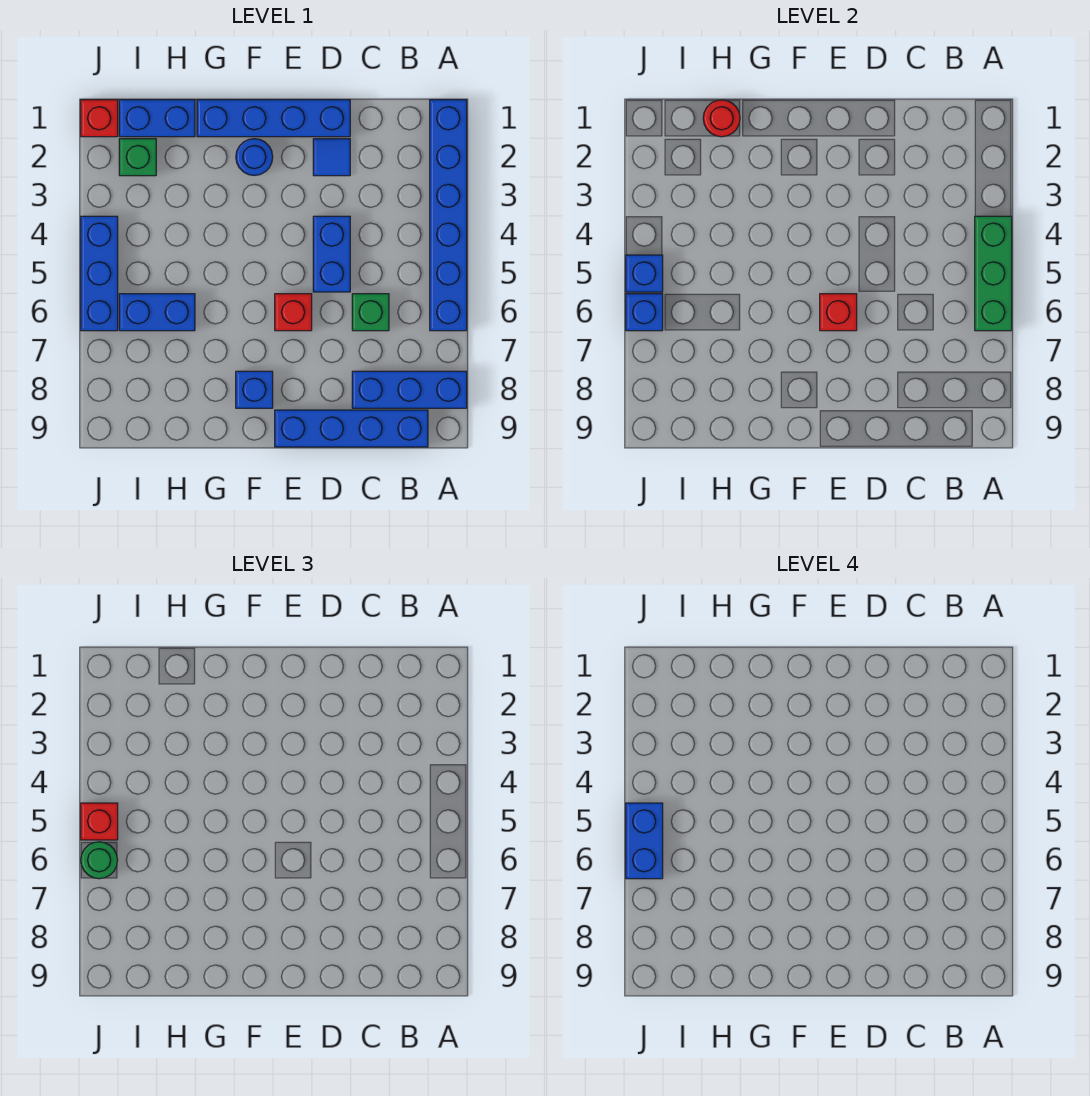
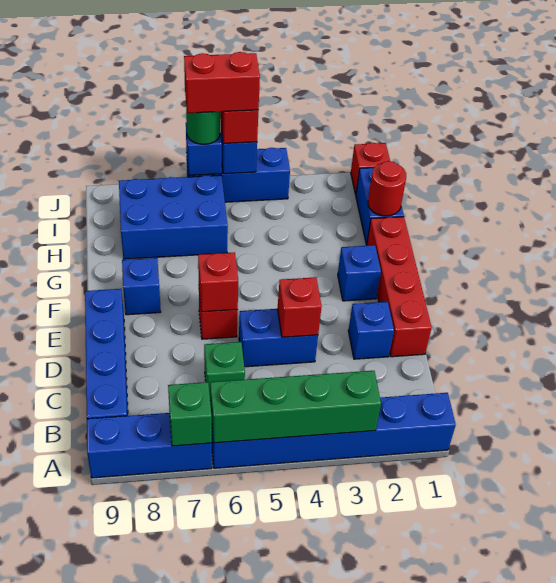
green brick A4:A6 level 2 -> green brick A3:A6 level 2
blue brick A8:C8 level 1 -> blue brick A7:A9 level 1
blue brick D1:G1 level 1 -> red brick D1:G1 level 1
blue tile D2 level 1 -> blue brick D2 level 1
none -> red brick D4 level 2
blue round brick F2 level 1 -> blue brick F2 level 1
blue brick H6:I6 level 1 -> blue brick H6:I8 level 1
green brick I2 level 1 -> green brick A7 level 2
blue brick J5:J6 level 4 -> red brick J5:J6 level 4

